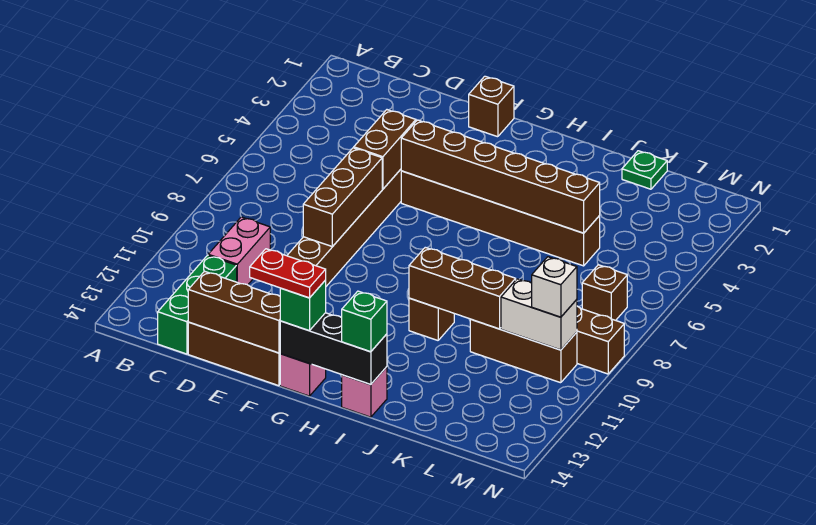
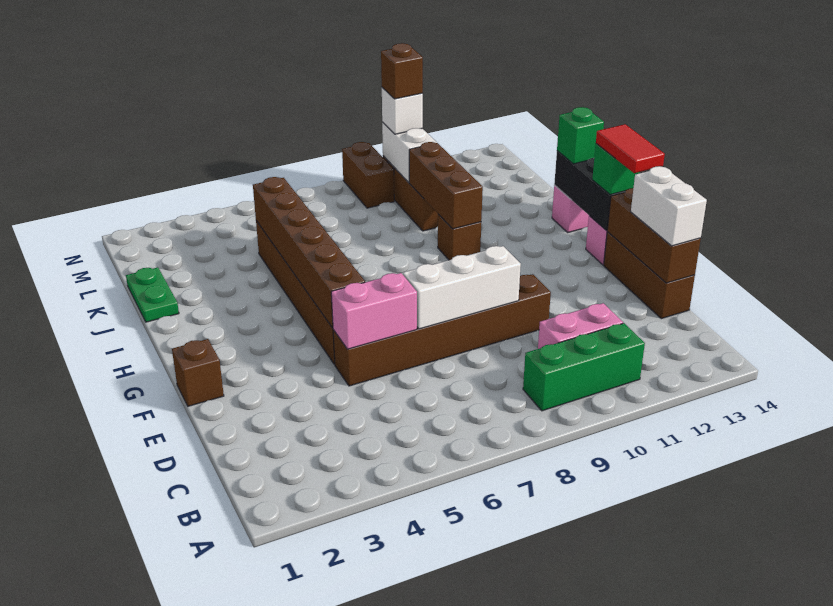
green brick C12:C14 level 1 -> green brick B9:B11 level 1
none -> white brick D14:E14 level 3
brown brick E5:E6 level 2 -> pink brick E5:E6 level 2
brown brick E7:E9 level 2 -> white brick E7:E9 level 2
red plate F14:G14 level 4 -> red tile F14:G14 level 4
green plate K1 level 1 -> green plate J1:K1 level 1
brown brick M7 level 1 -> brown brick M10 level 4

